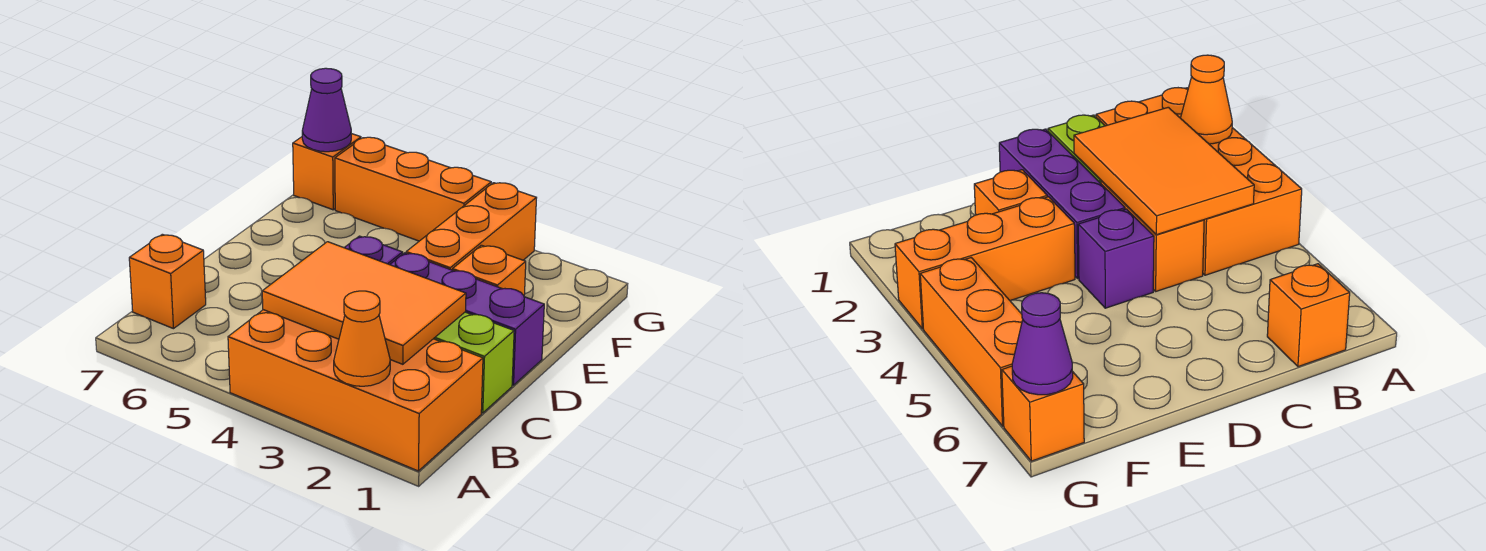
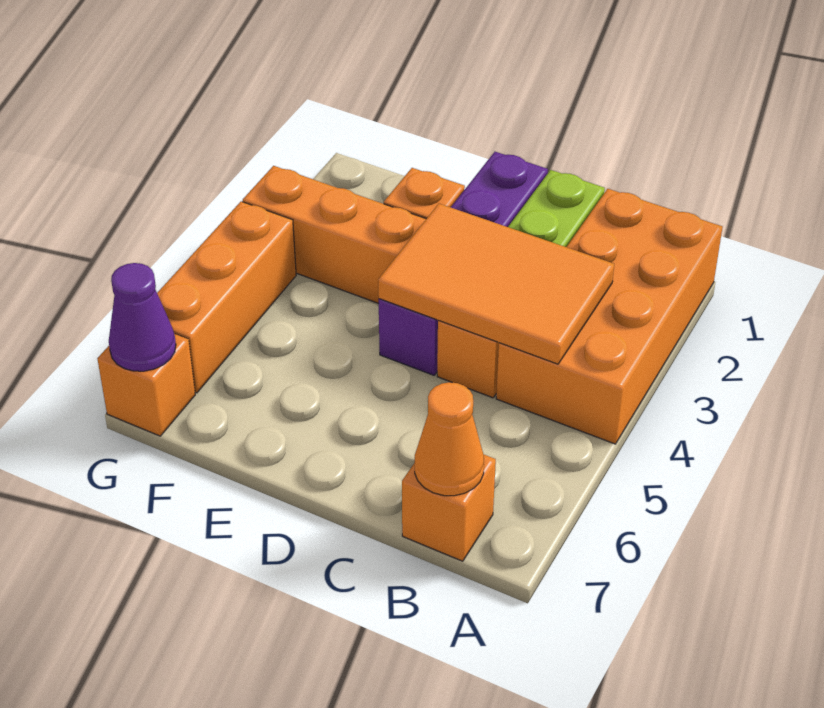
orange cone A2 level 2 -> orange cone B7 level 2
orange tile B2:C4 level 2 -> orange tile B3:D4 level 2

